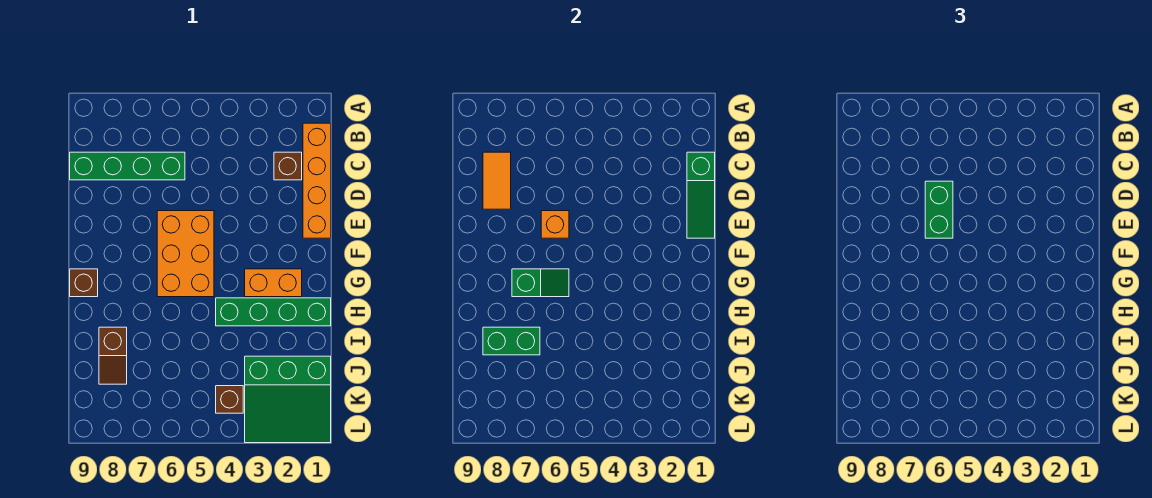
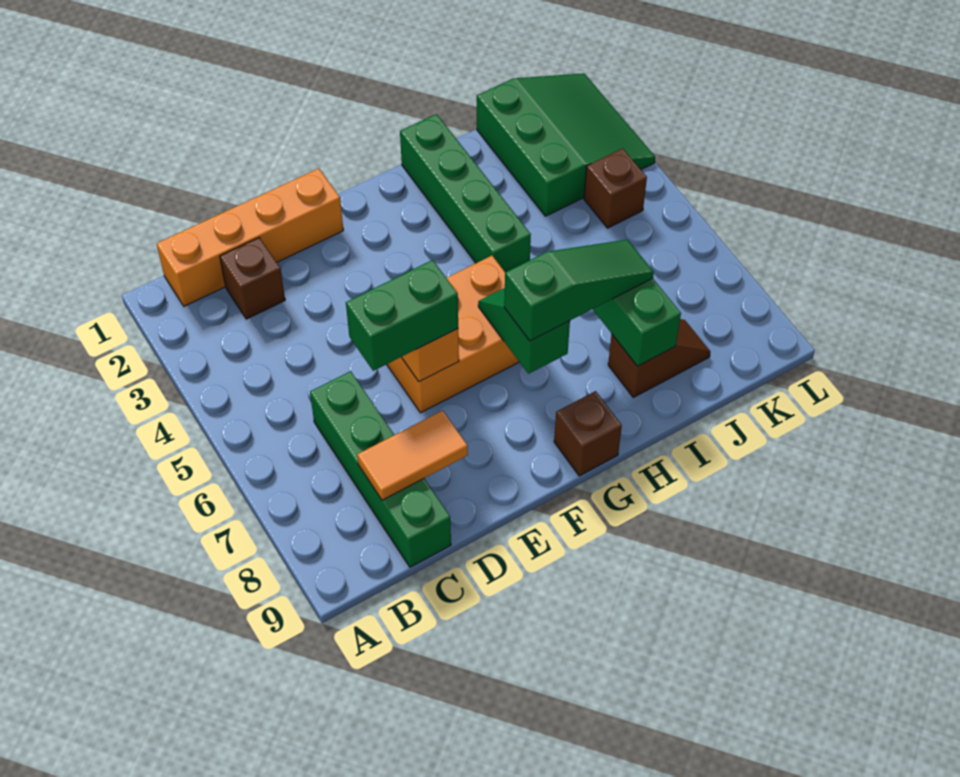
green slope C1:E1 level 2 top C -> green slope G7:I7 level 3 top G
orange brick G2:G3 level 1 -> none

